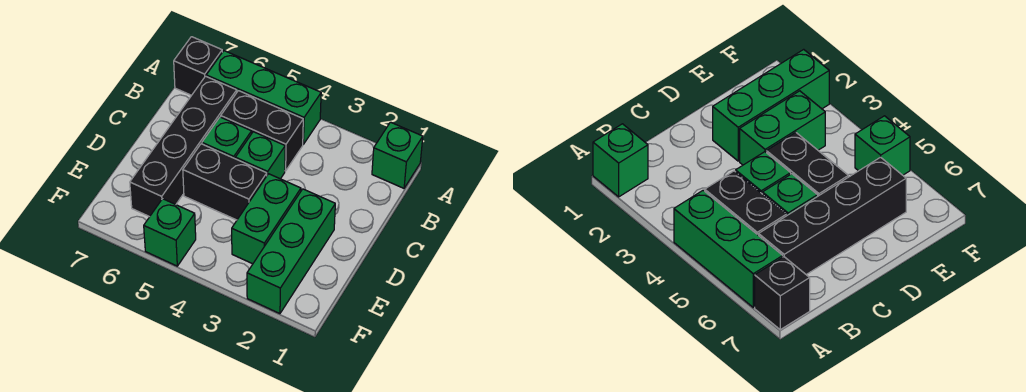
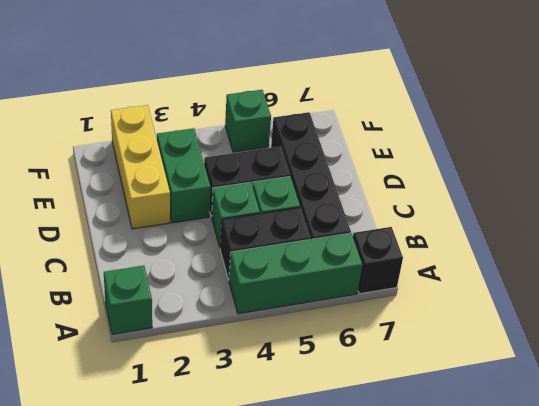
green brick D2:F2 level 1 -> yellow brick D2:F2 level 1

